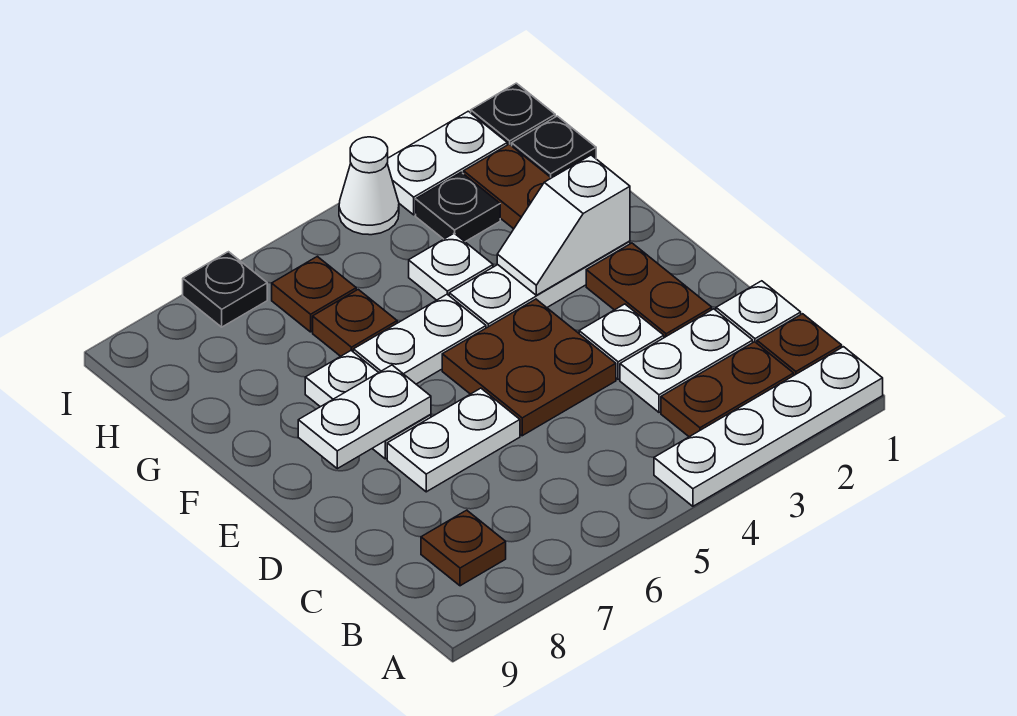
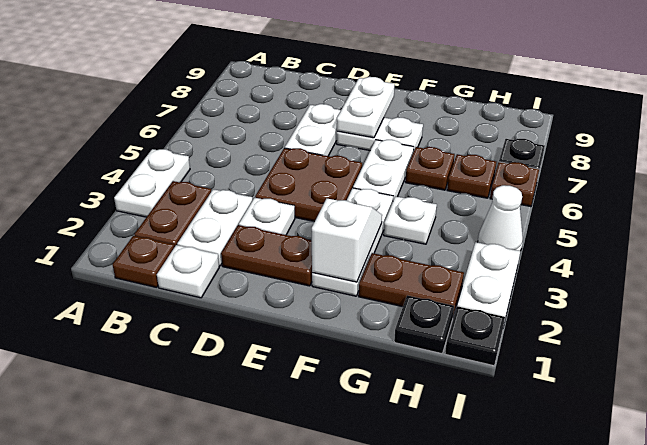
white plate A1:A4 level 1 -> white plate A3:A4 level 1
brown plate B8 level 1 -> brown plate I6 level 1
black plate H3 level 1 -> none

